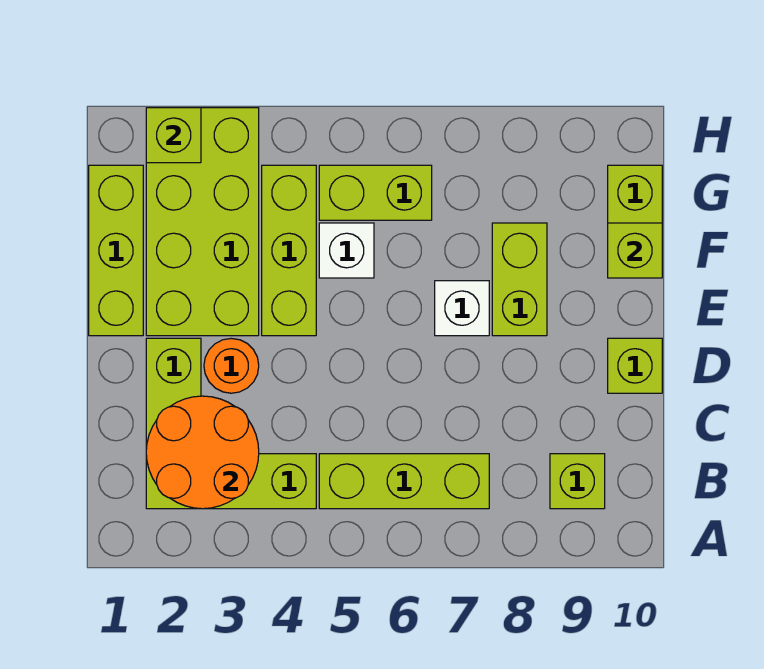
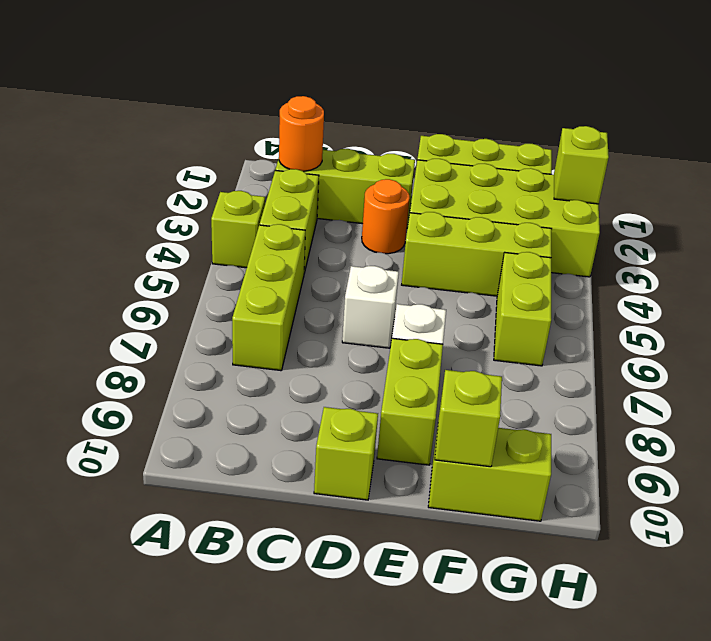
orange round brick B2:C3 level 2 -> orange round brick B2 level 2
lime brick B9 level 1 -> lime brick A4 level 1
lime brick E8:F8 level 1 -> lime brick E8:E9 level 1
white brick F5 level 1 -> white brick D6 level 1

